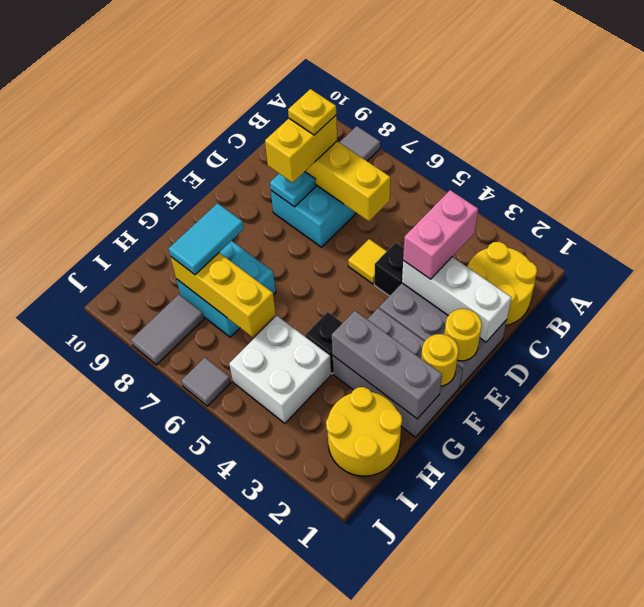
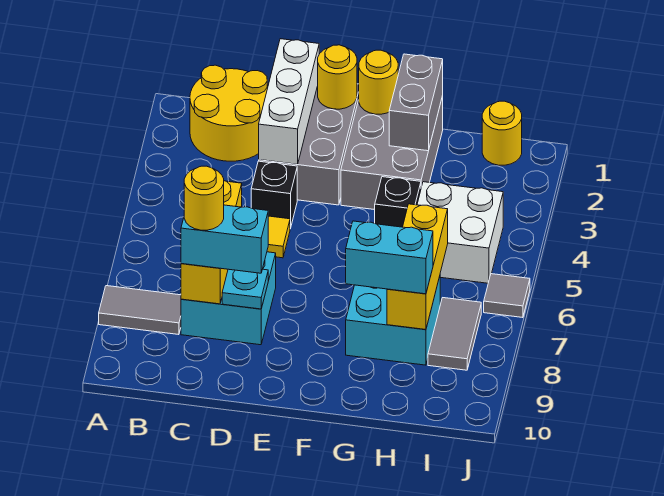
pink brick C3:D3 level 3 -> none
yellow brick C8:D8 level 3 -> cyan brick C8:D8 level 3
yellow plate C8 level 4 -> yellow round brick C8 level 4
grey brick G1:G3 level 2 -> grey brick G1:G2 level 2
cyan tile G8:H8 level 3 -> cyan brick G8:H8 level 3
yellow round brick H1:I2 level 1 -> yellow round brick I1 level 1
grey tile I8:J8 level 1 -> grey tile I7:I8 level 1

